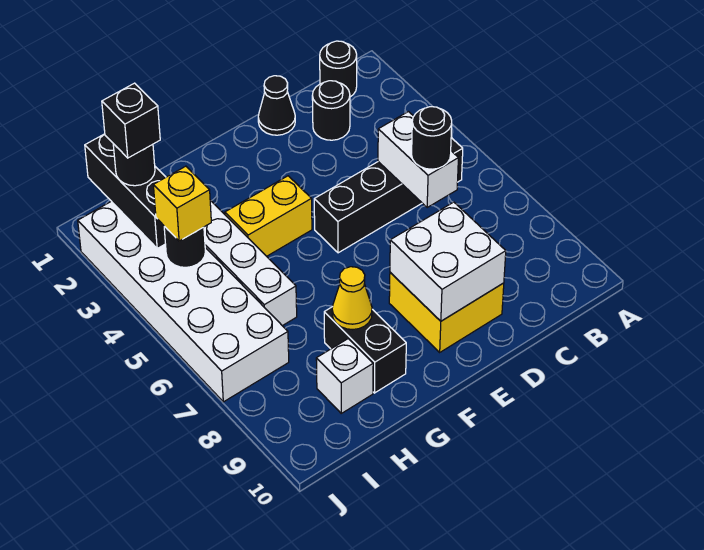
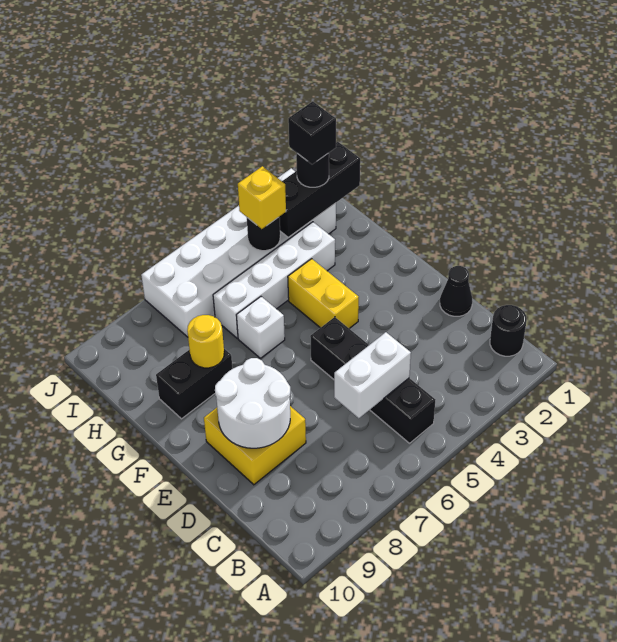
black round brick C2 level 1 -> none
black round brick C6 level 3 -> none
white brick D8:E9 level 2 -> white round brick D8:E9 level 2
yellow cone G8 level 2 -> yellow round brick G8 level 2
white brick H9 level 1 -> white brick G6 level 1

